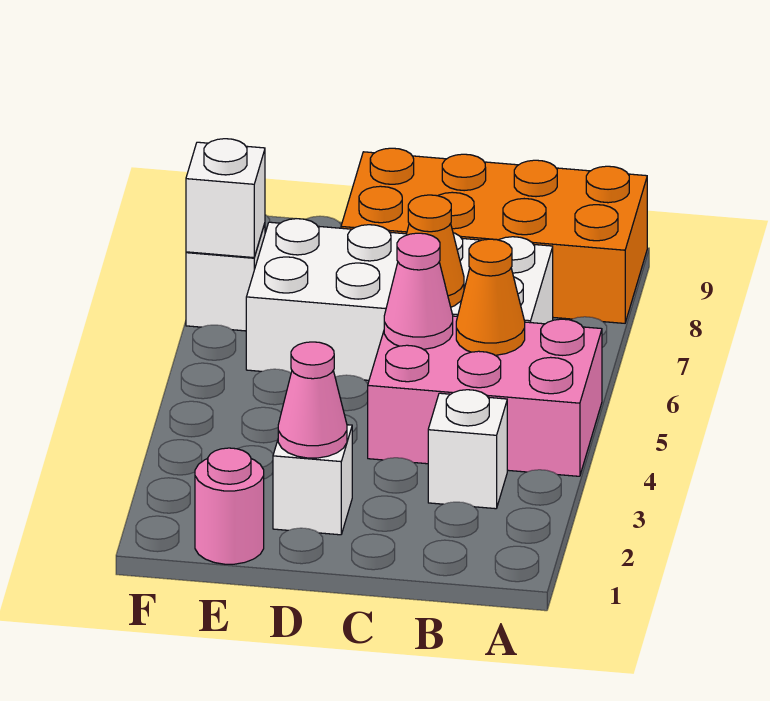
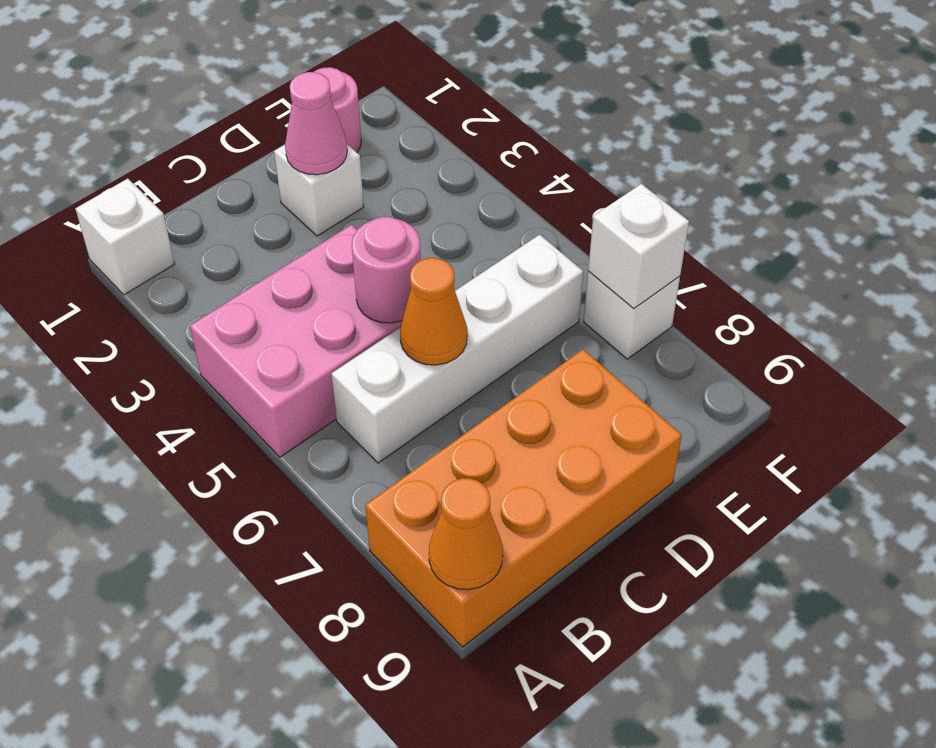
white brick B3 level 1 -> white brick A1 level 1
orange cone B5 level 2 -> orange cone A9 level 2
white brick B6:E7 level 1 -> white brick B6:E6 level 1
pink cone C5 level 2 -> pink round brick C5 level 2

